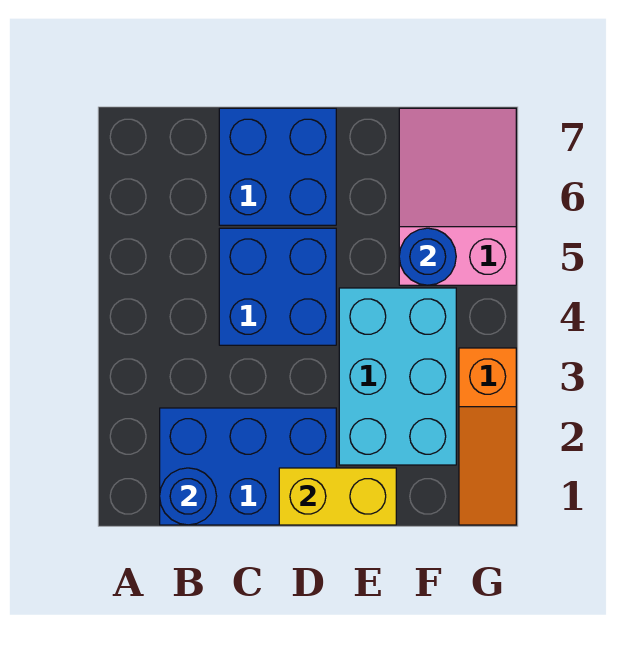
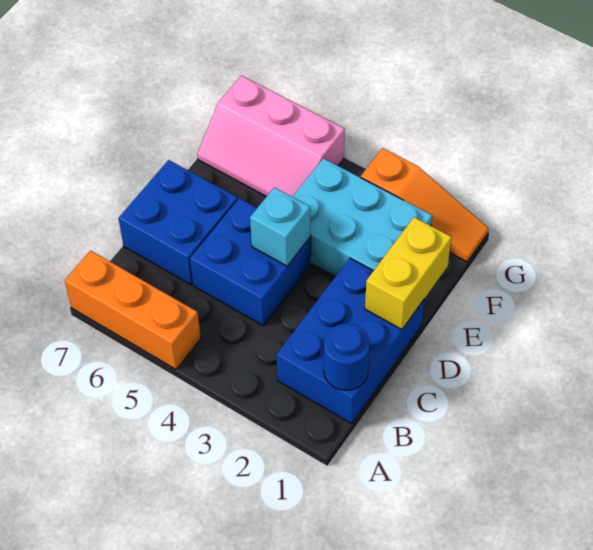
none -> orange brick A5:A7 level 1
none -> cyan brick D4 level 2
pink slope F5:G7 level 1 top 5 -> pink slope F5:G7 level 1 top G
blue round brick F5 level 2 -> none

